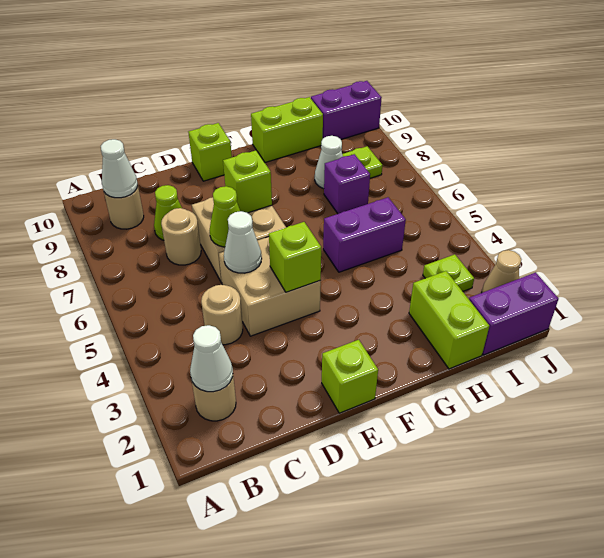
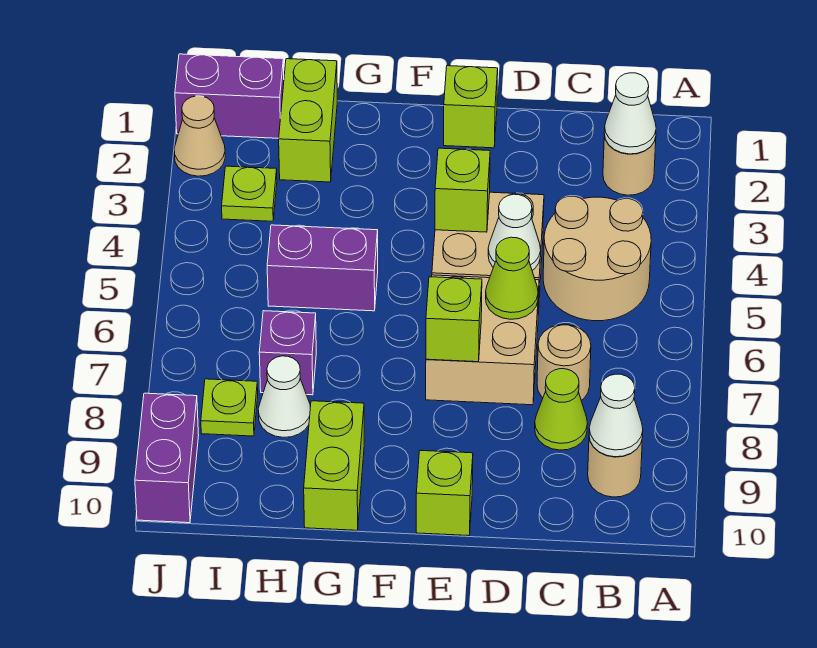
tan round brick C4 level 1 -> tan round brick B4:C5 level 1
lime brick G10:H10 level 1 -> lime brick G9:G10 level 1
purple brick I10:J10 level 1 -> purple brick J9:J10 level 1

